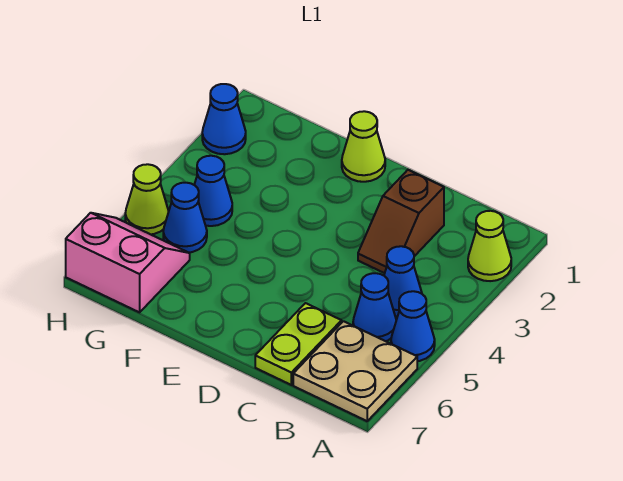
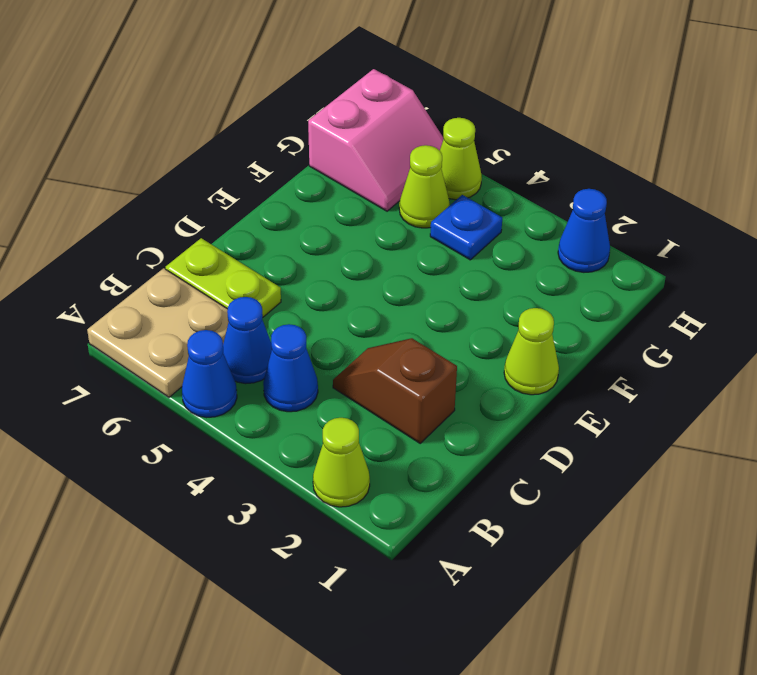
blue cone G4 level 1 -> blue plate G4 level 1
blue cone G5 level 1 -> lime cone G5 level 1

